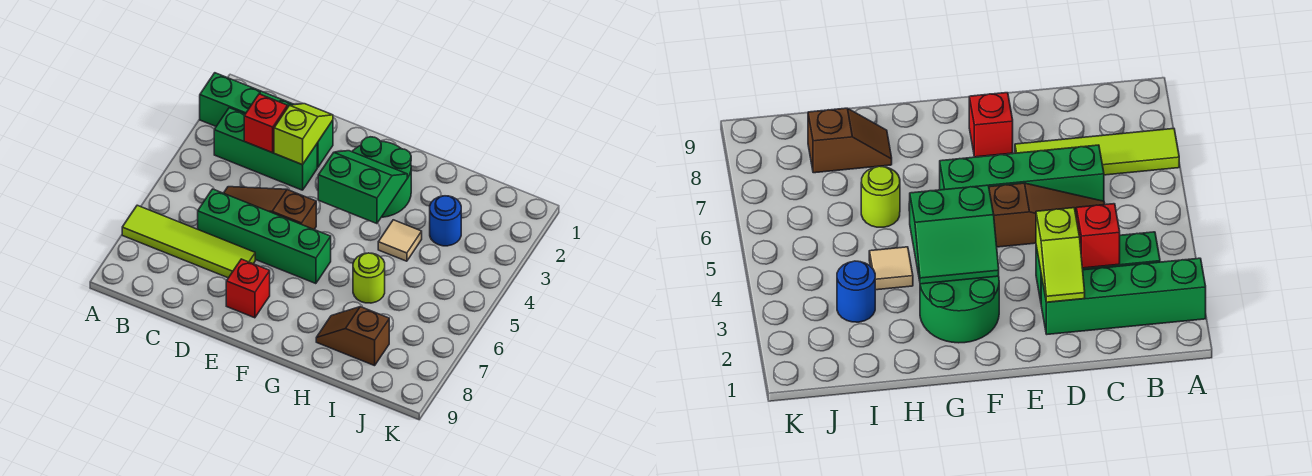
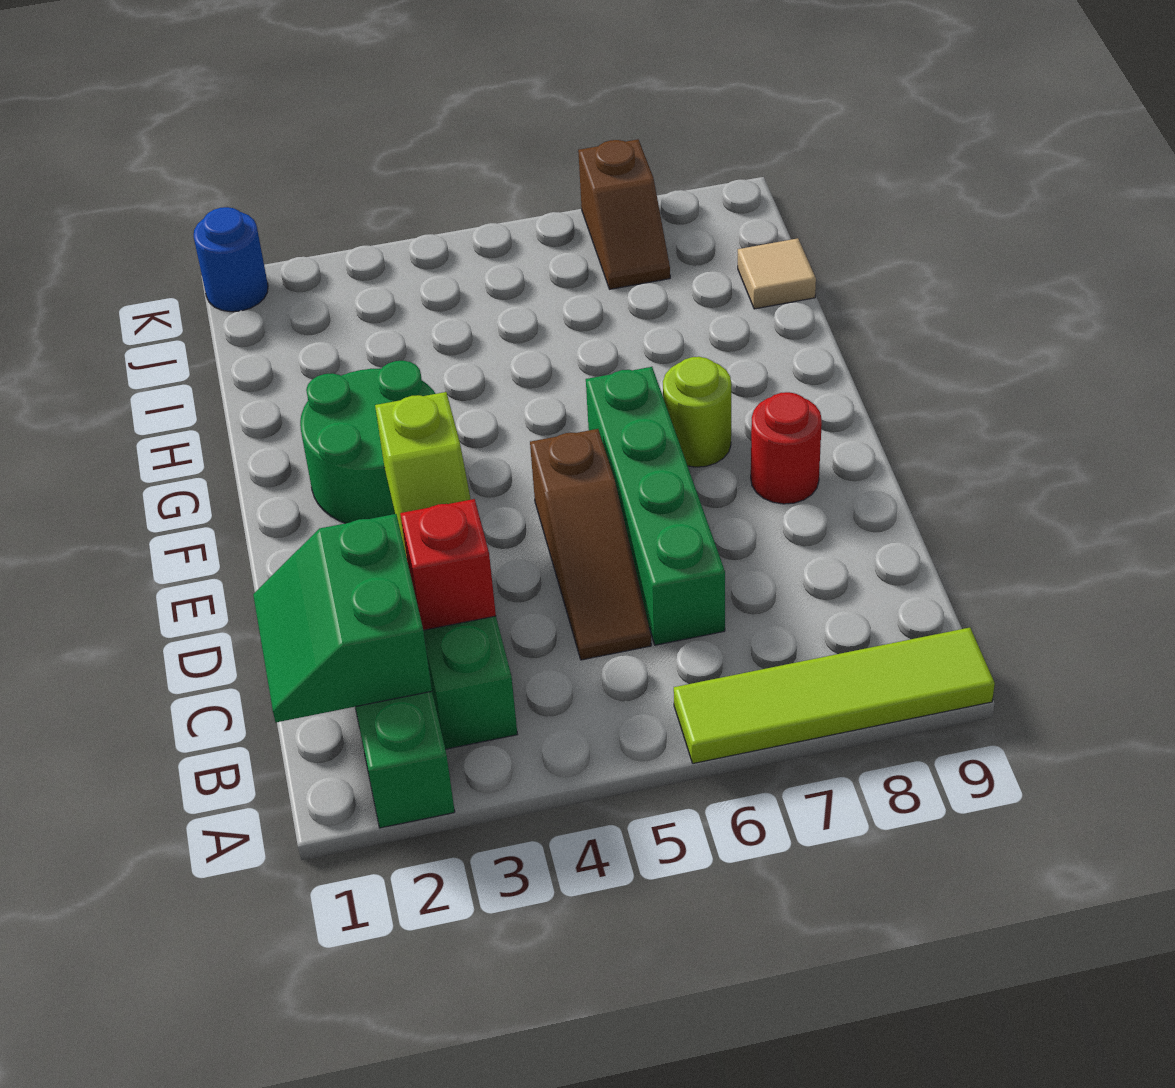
lime tile A7:D7 level 1 -> lime tile A6:A9 level 1
lime slope D2:D3 level 2 top 3 -> lime slope D3:E3 level 2 top E
red brick E8 level 1 -> red round brick E8 level 1
green slope F3:G4 level 2 top 4 -> green slope B1:C2 level 2 top 2
tan tile H4 level 1 -> tan tile I9 level 1
lime round brick H6 level 1 -> lime round brick F7 level 1
brown slope H8:I8 level 1 top I -> brown slope J7:K7 level 1 top K
blue round brick I3 level 1 -> blue round brick K1 level 1

